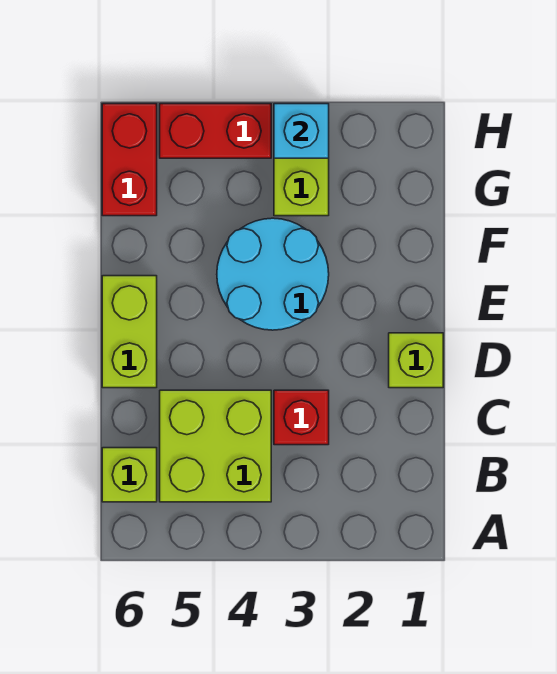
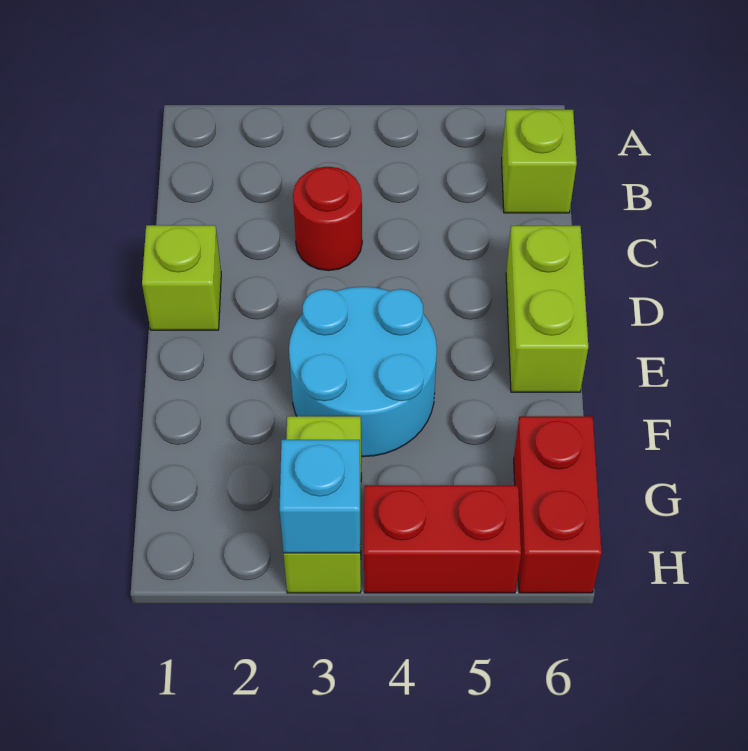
lime brick B4:C5 level 1 -> none
red brick C3 level 1 -> red round brick C3 level 1

